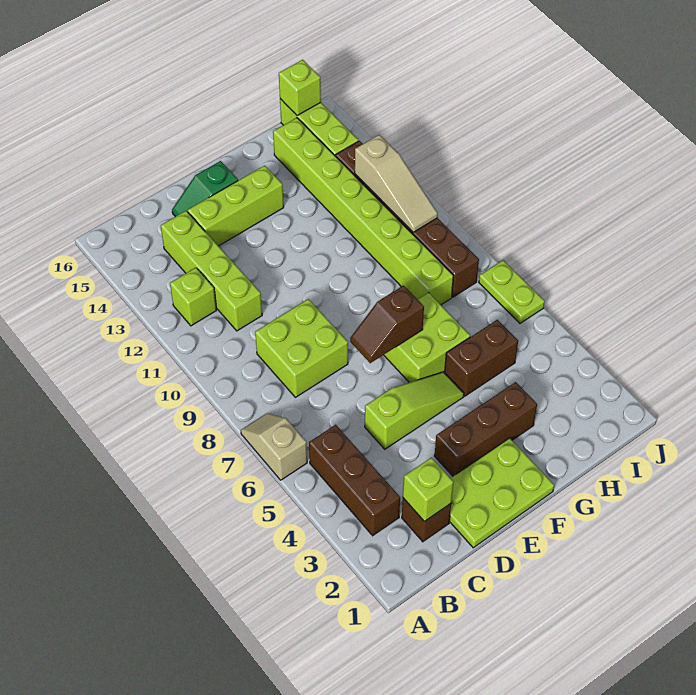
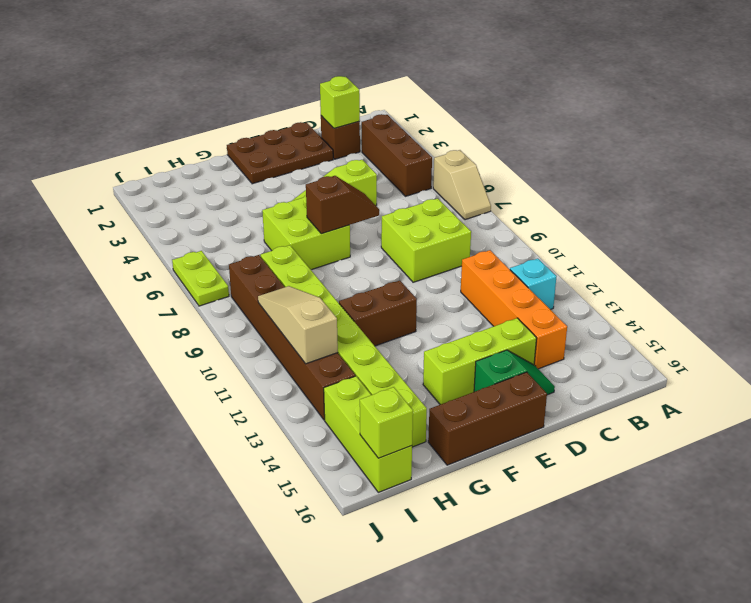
lime brick B12 level 1 -> cyan brick B12 level 1
lime brick C11:C14 level 1 -> orange brick C11:C14 level 1
lime plate D1:F2 level 1 -> brown plate D1:F2 level 1
brown brick E3:G3 level 1 -> brown brick E16:G16 level 1
brown brick G5:H5 level 1 -> brown brick F11:G11 level 1

